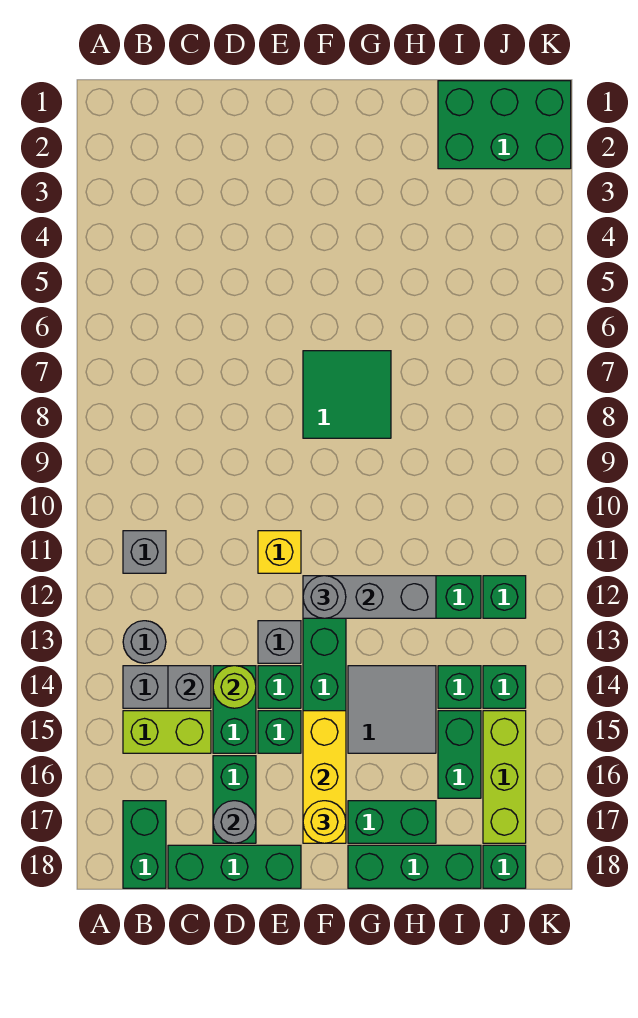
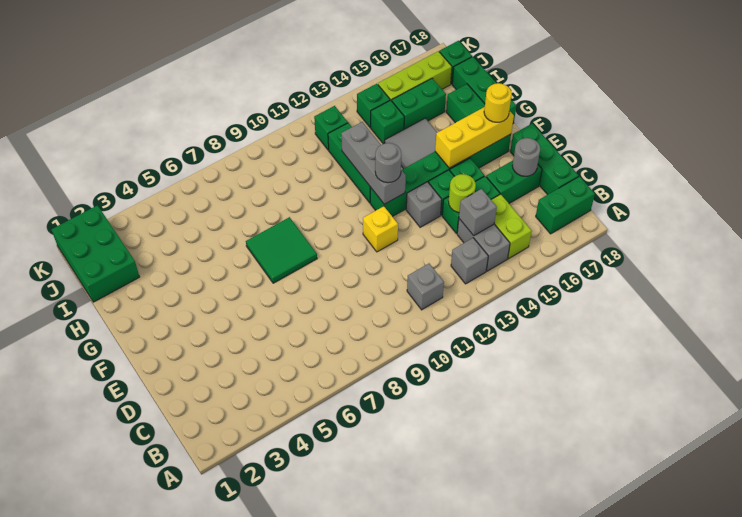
grey round brick B13 level 1 -> grey brick B13 level 1

